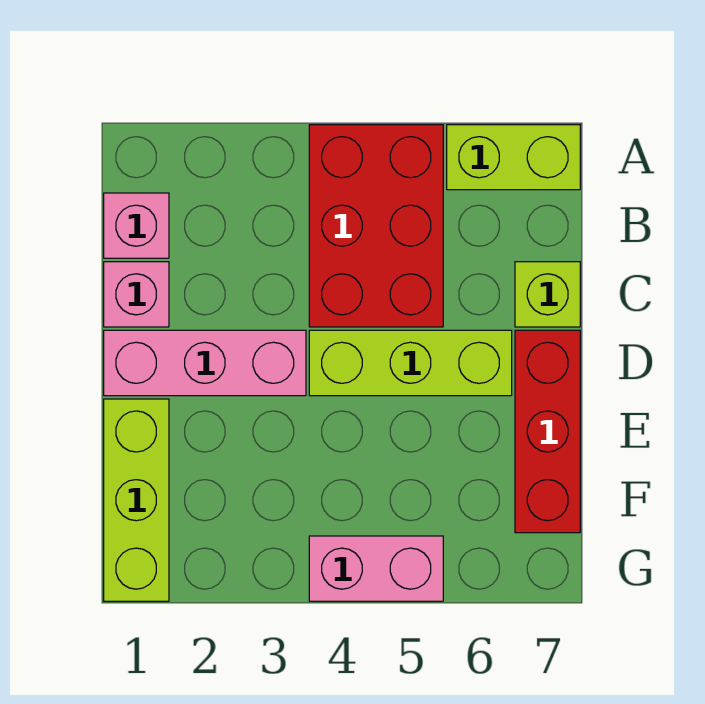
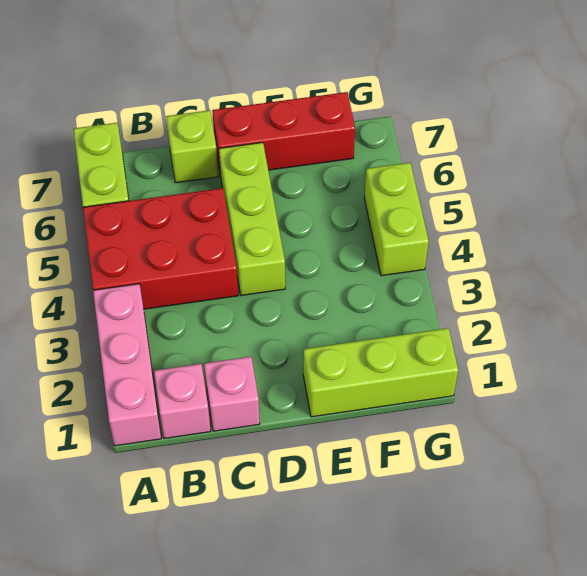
pink brick D1:D3 level 1 -> pink brick A1:A3 level 1
pink brick G4:G5 level 1 -> lime brick G4:G5 level 1

